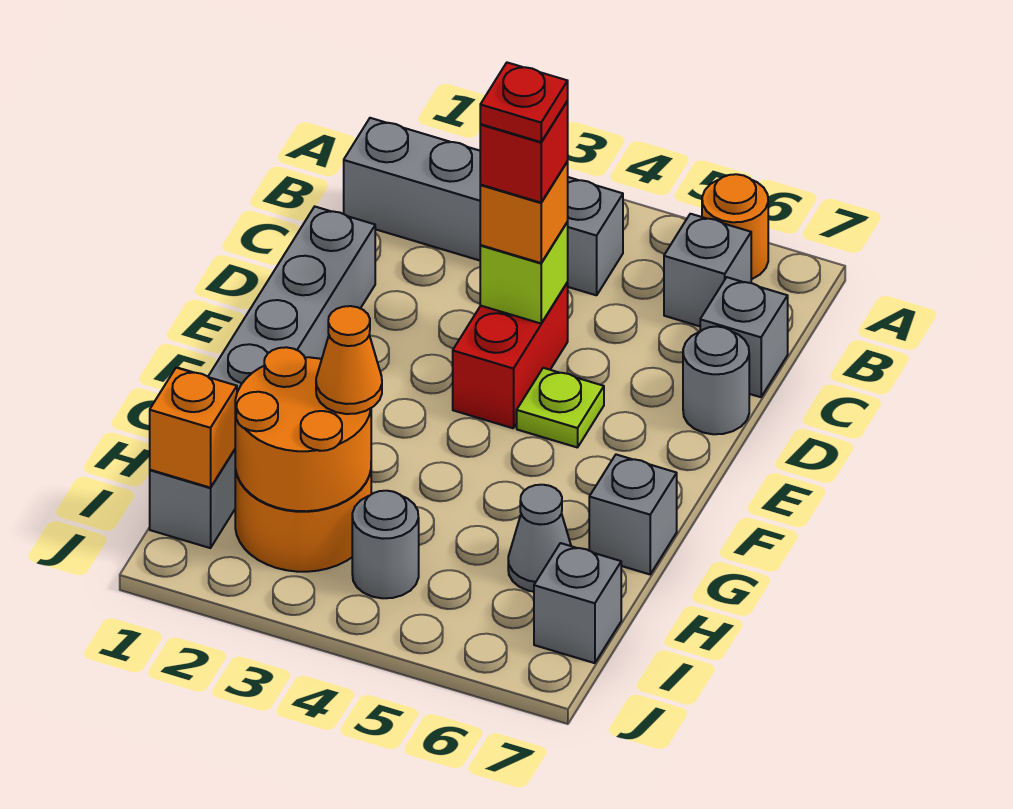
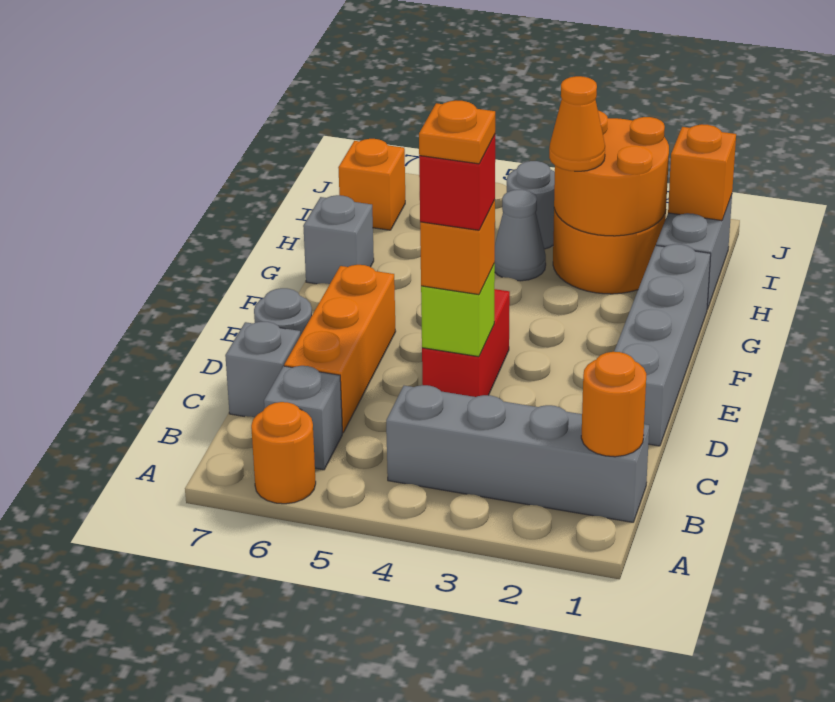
none -> orange round brick B1 level 2
none -> orange brick C6:E6 level 1
red plate D4 level 5 -> orange plate D4 level 5
lime plate E5 level 1 -> none
grey cone H6 level 1 -> grey cone H4 level 1
grey brick I7 level 1 -> orange brick I7 level 1

